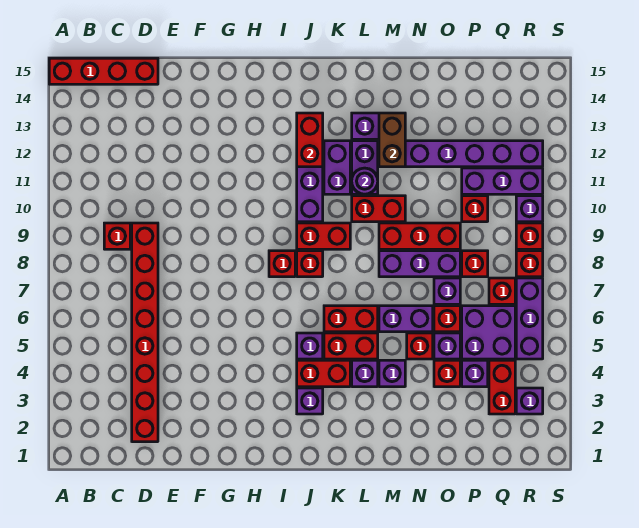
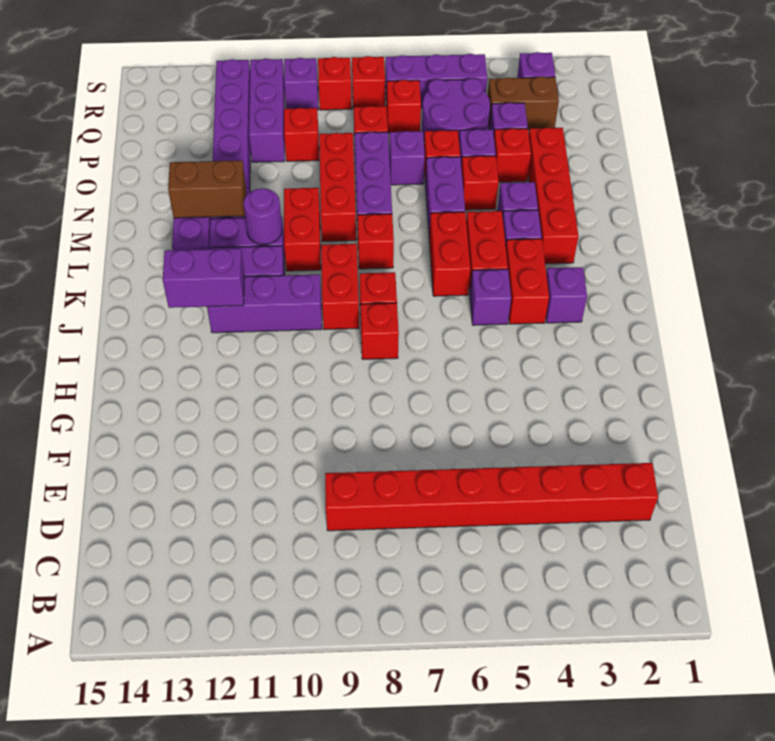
red brick A15:D15 level 1 -> red brick L3:O3 level 1
red brick C9 level 1 -> red brick L8 level 1
red brick J12:J13 level 2 -> purple brick J12:J13 level 2
purple brick P5:Q6 level 1 -> purple round brick P5:Q6 level 1
red brick Q3:Q4 level 1 -> brown brick Q3:Q4 level 1

